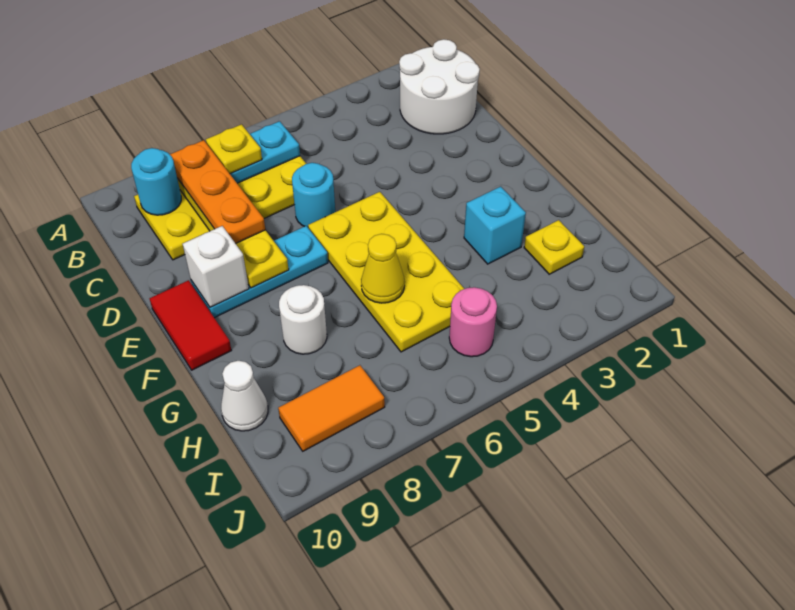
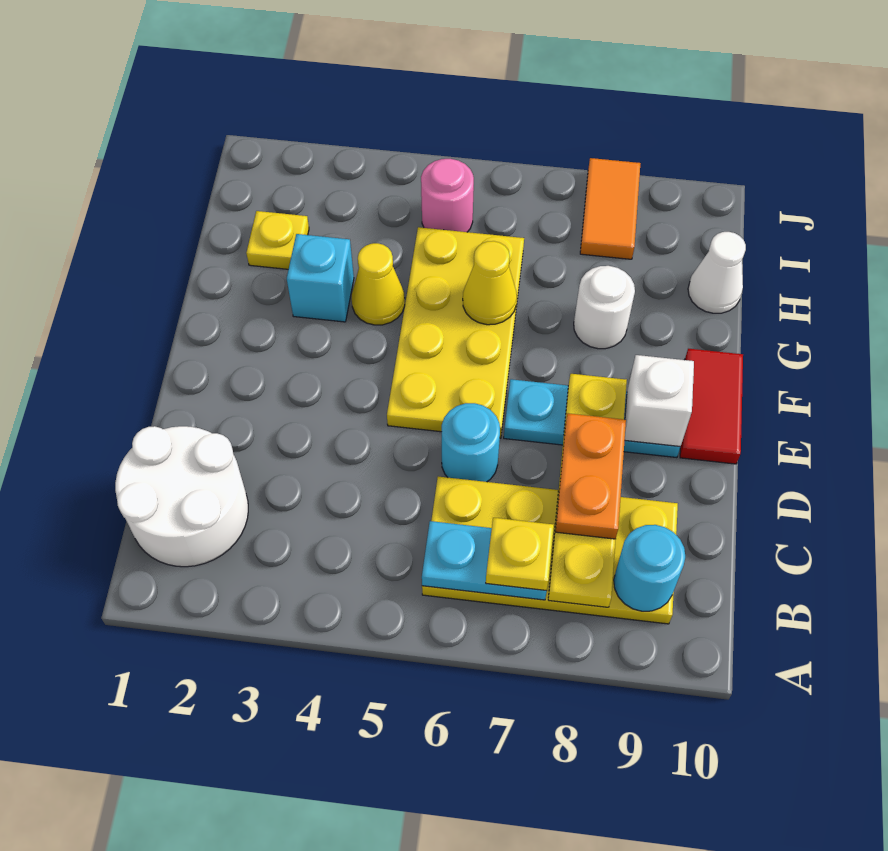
orange plate B8:D8 level 3 -> orange plate C8:D8 level 3
none -> yellow cone G4 level 1
orange tile I8:I9 level 1 -> orange tile I8:J8 level 1

